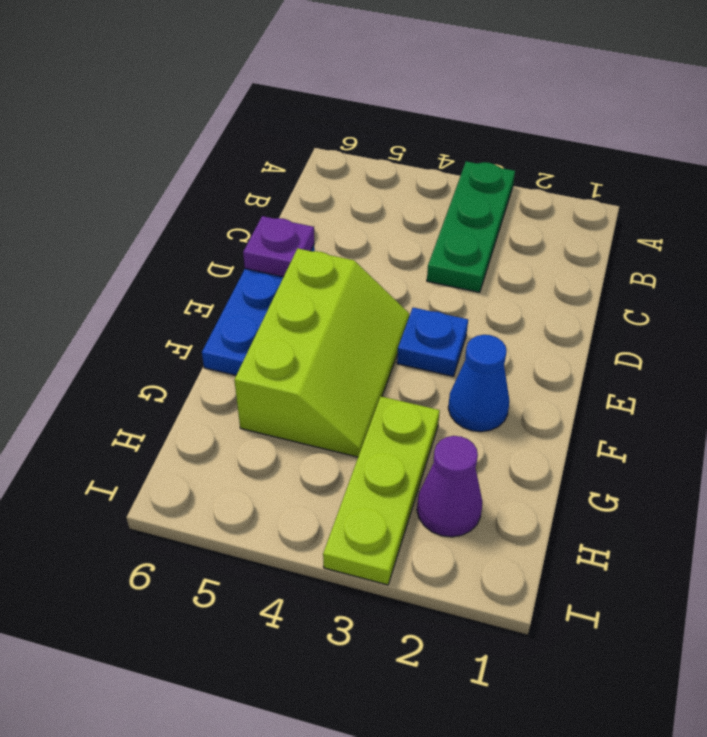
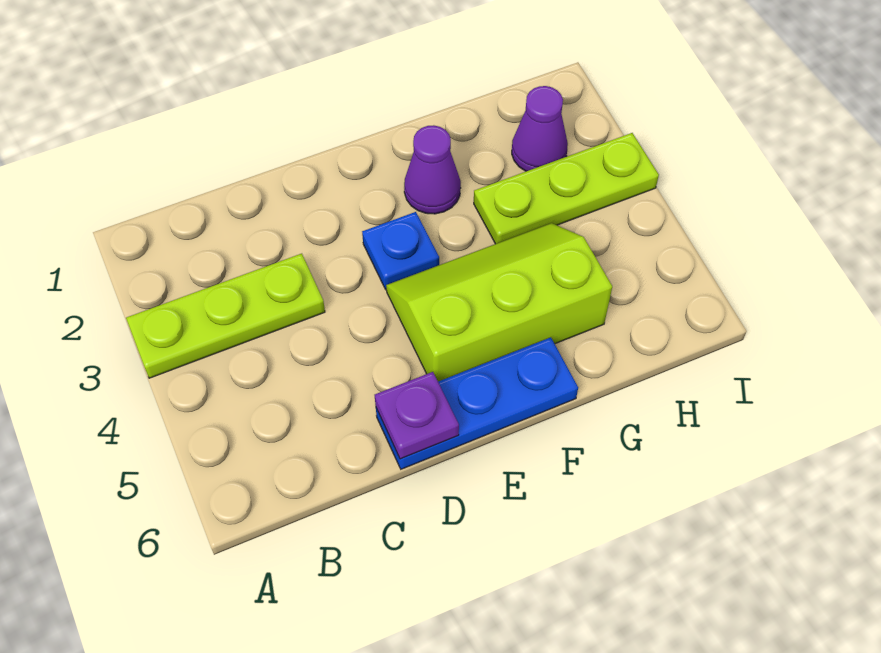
green plate A3:C3 level 1 -> lime plate A3:C3 level 1
blue cone F2 level 1 -> purple cone F2 level 1

